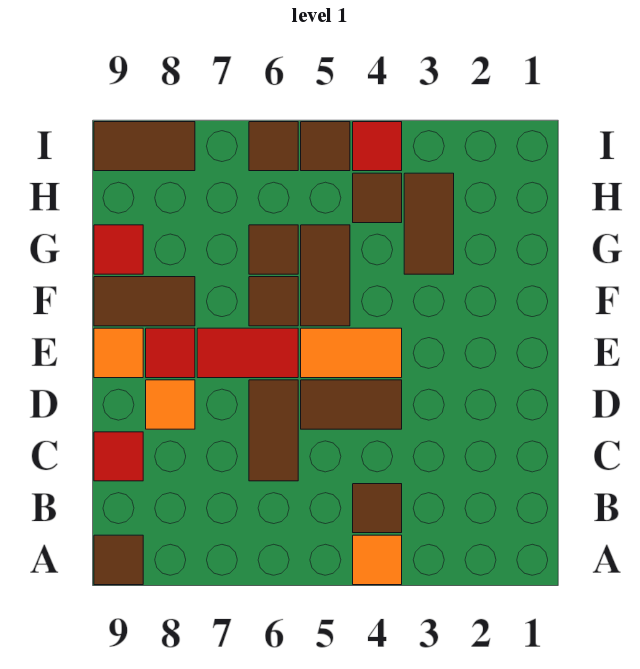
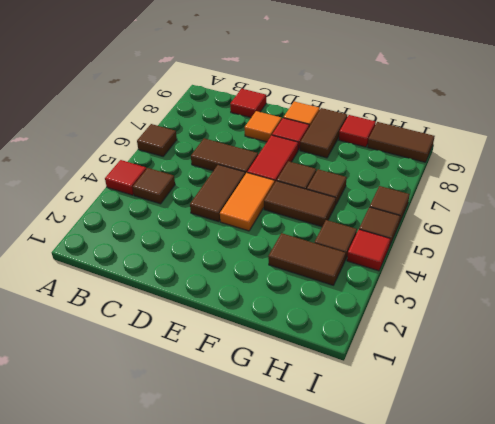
orange tile A4 level 1 -> red tile A4 level 1
brown tile A9 level 1 -> brown tile A6 level 1
brown tile I8:I9 level 1 -> brown tile H9:I9 level 1

